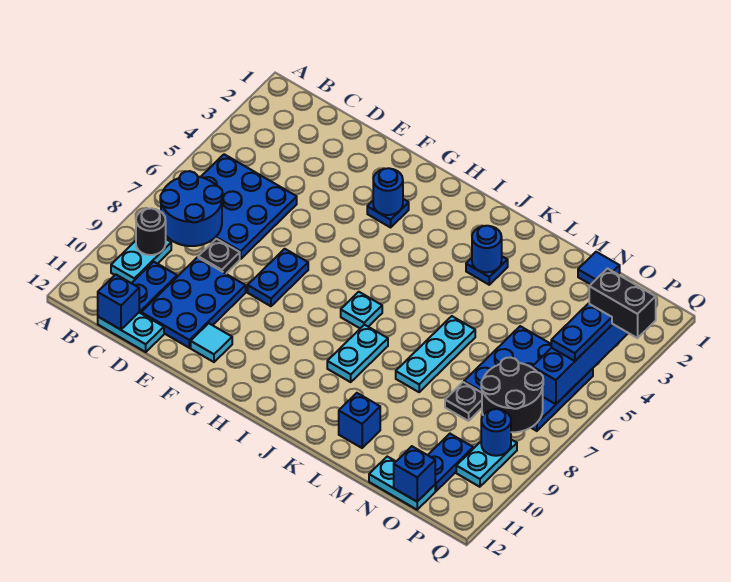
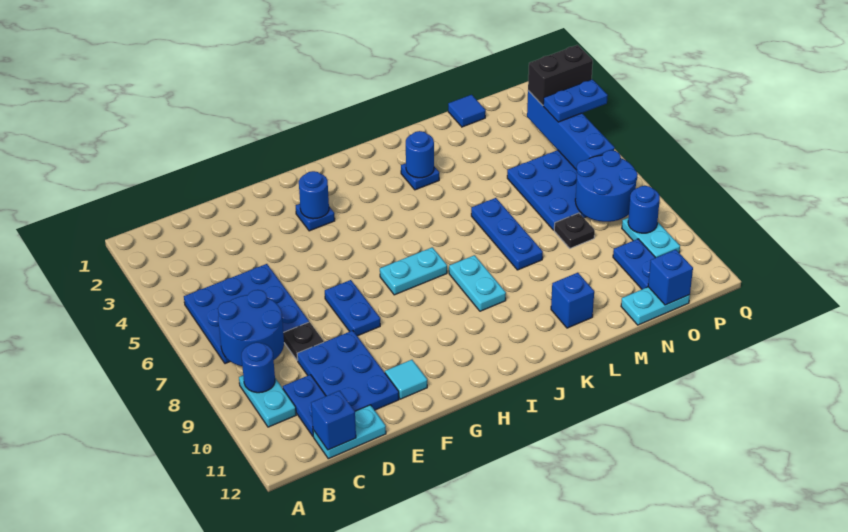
black round brick B9 level 2 -> blue round brick B9 level 2
cyan plate I7 level 1 -> cyan plate H7:I7 level 1
cyan plate L6:L8 level 1 -> blue plate L6:L8 level 1
black round brick O7:P8 level 2 -> blue round brick O7:P8 level 2
blue plate P4:P5 level 3 -> blue plate P4:Q4 level 3

